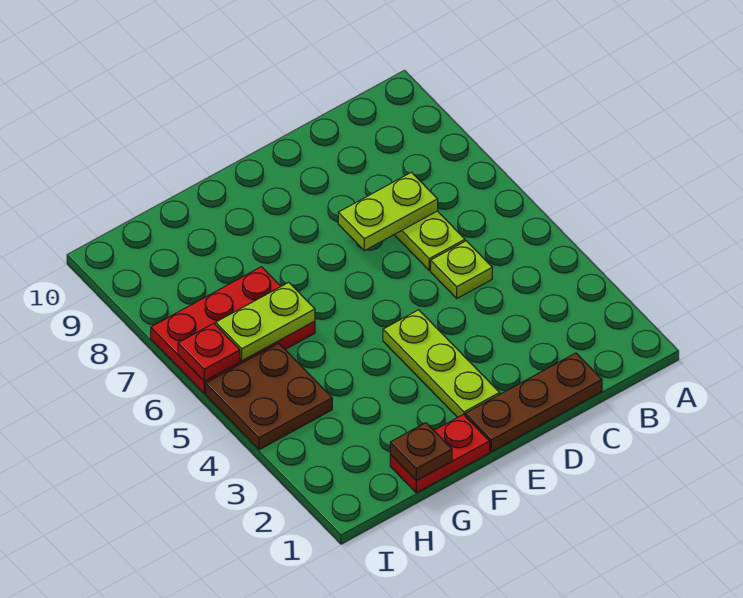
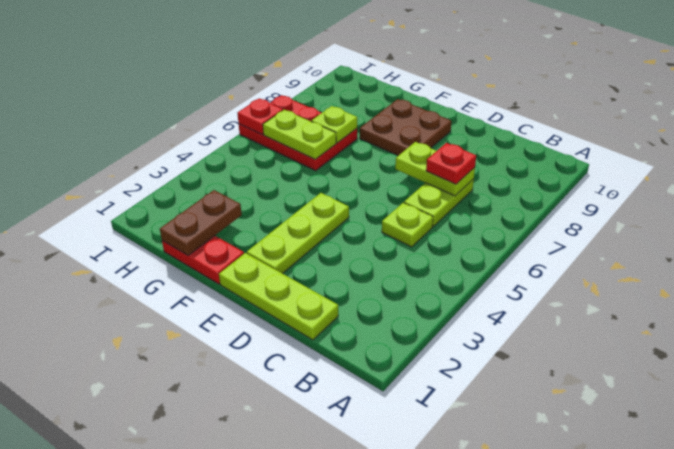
brown plate C1:E1 level 1 -> lime plate C1:E1 level 1
none -> red plate C7 level 3
brown plate G1 level 2 -> brown plate G1:G2 level 2
none -> lime plate G7 level 2
brown plate H4:I5 level 1 -> brown plate E8:F9 level 1

